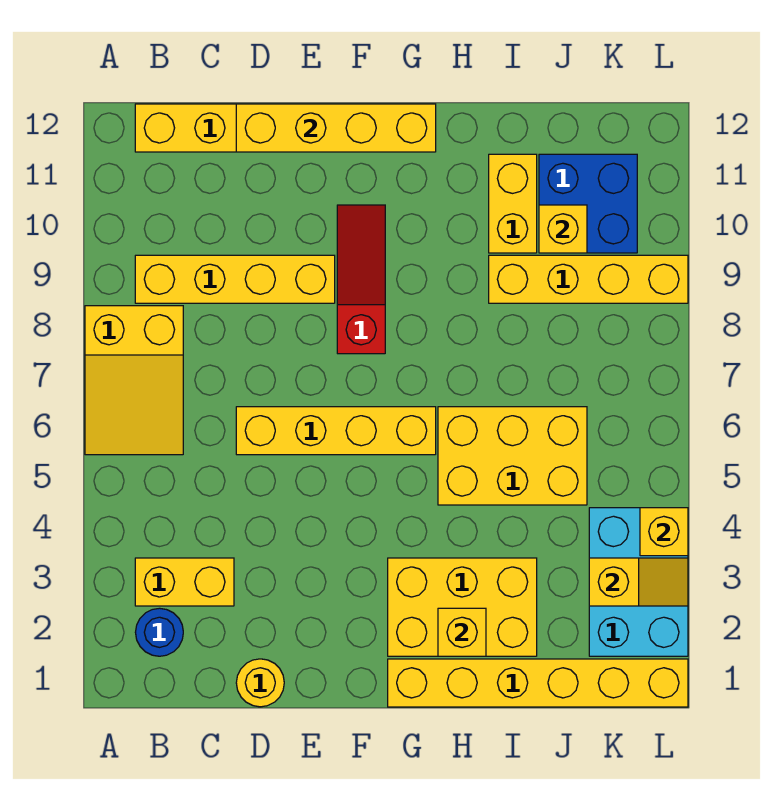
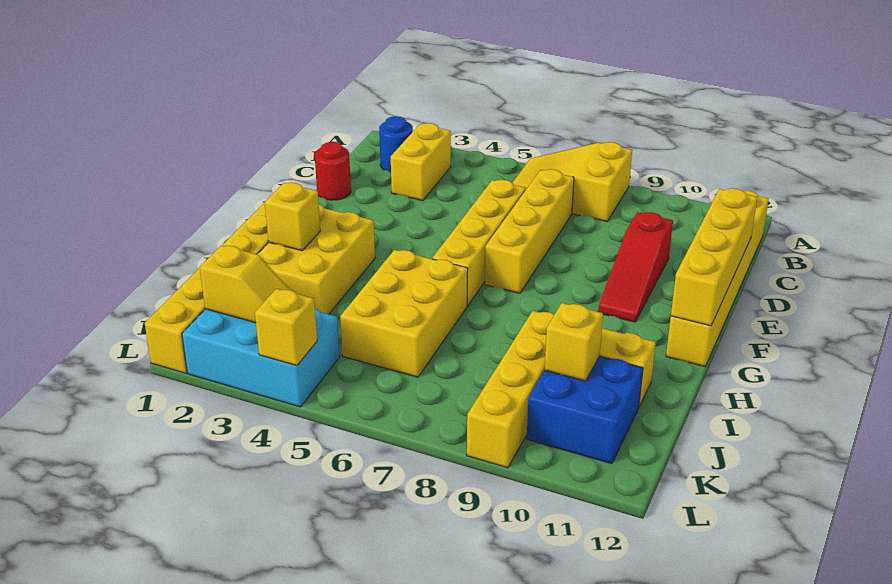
yellow brick B9:E9 level 1 -> yellow brick C7:F7 level 1
yellow round brick D1 level 1 -> red round brick D1 level 1
red slope F8:F10 level 1 top 8 -> red slope D10:F10 level 1 top D
yellow slope K3:L3 level 2 top K -> yellow slope K2:K3 level 2 top 2

